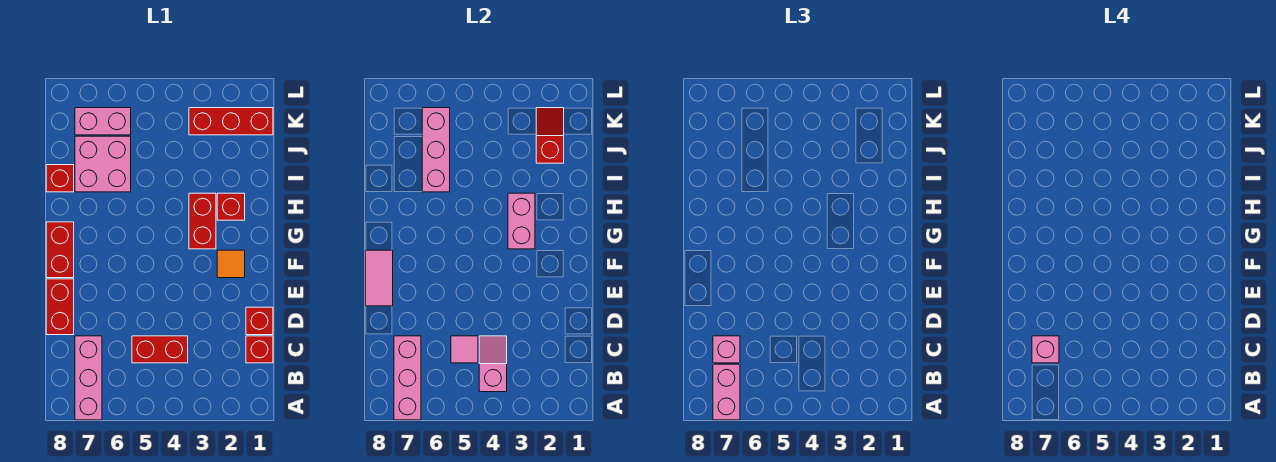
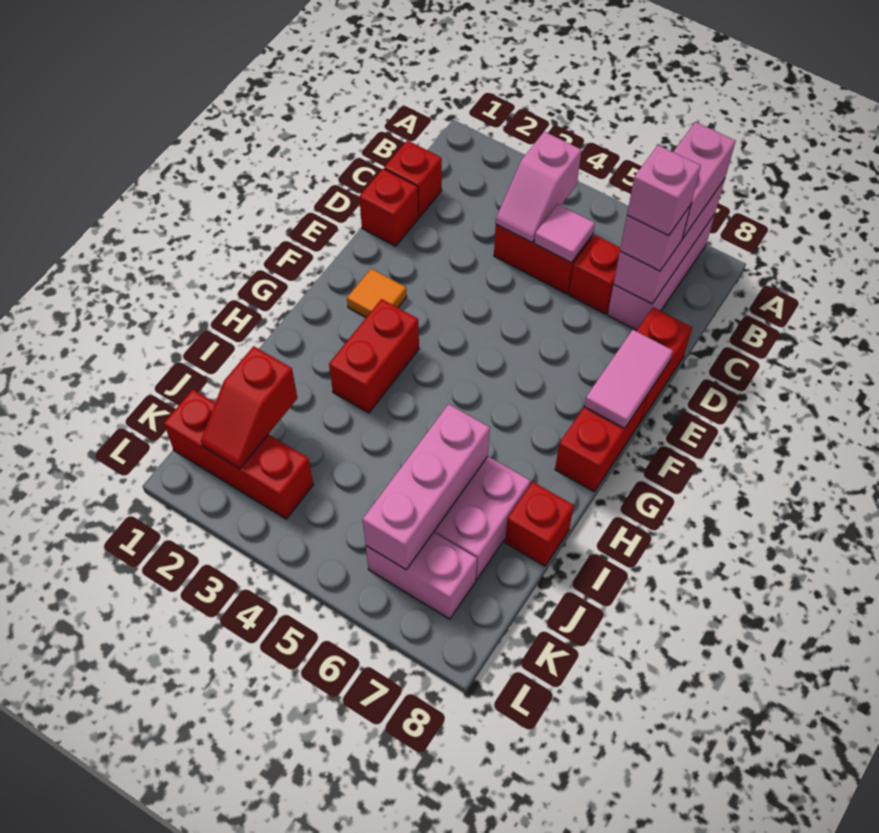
pink brick G3:H3 level 2 -> none
red brick H2 level 1 -> red brick C6 level 1

